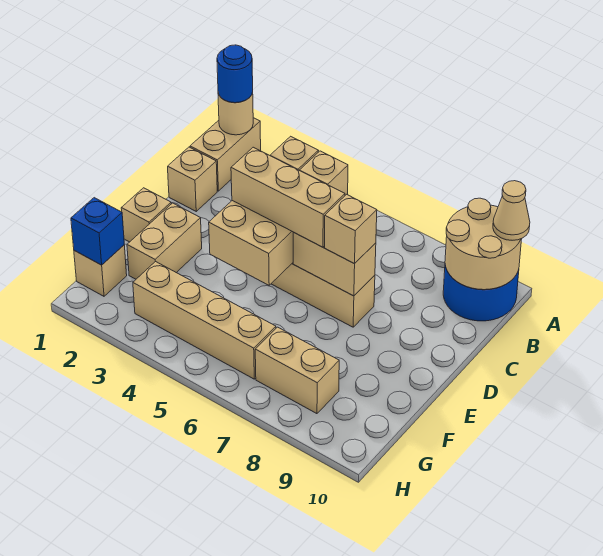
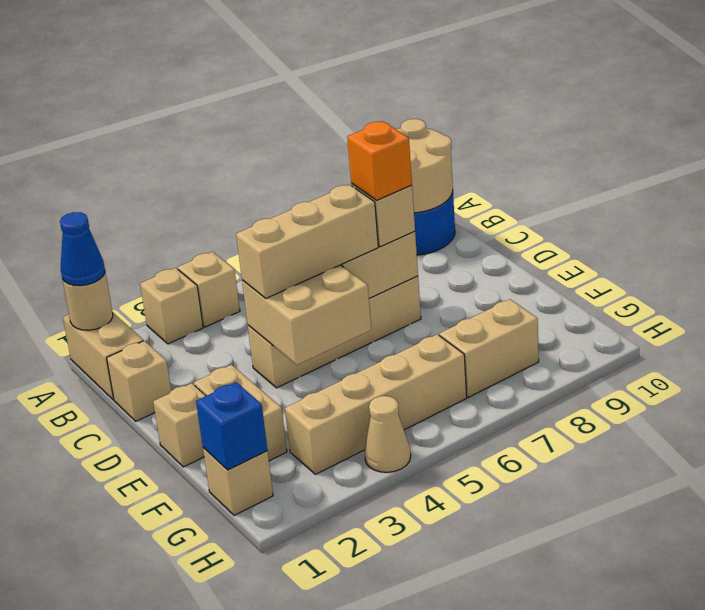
blue round brick A1 level 3 -> blue cone A1 level 3
tan cone A10 level 3 -> tan cone H4 level 1
none -> orange brick D7 level 4

